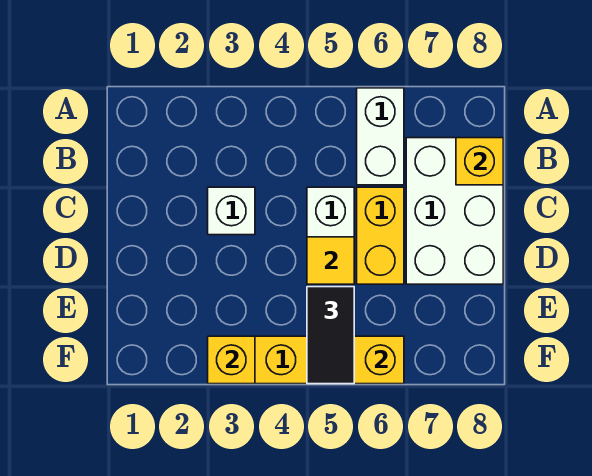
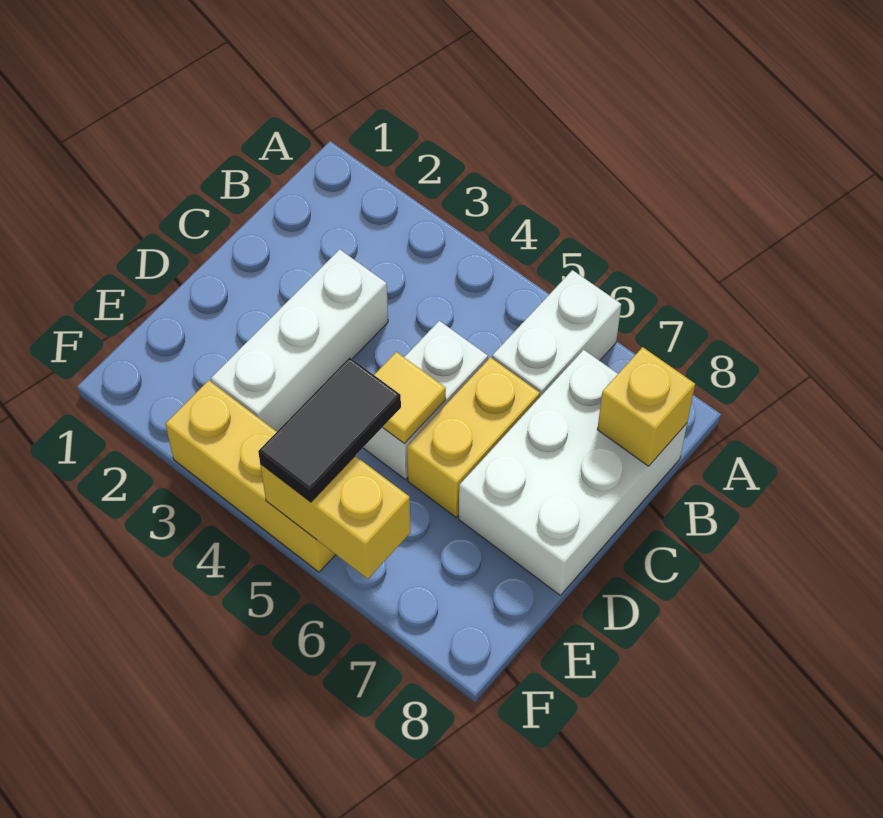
white brick C3 level 1 -> white brick C3:E3 level 1
yellow brick F3 level 2 -> none

